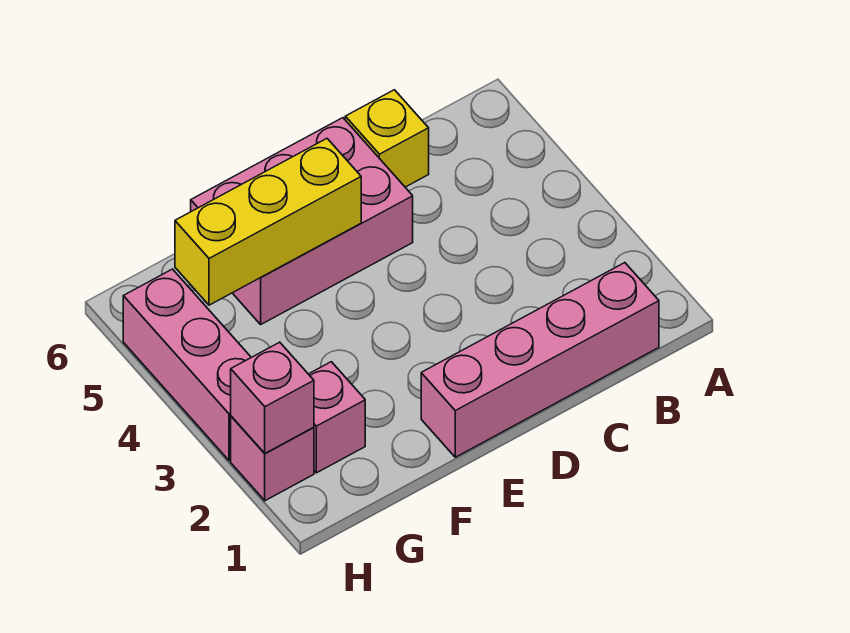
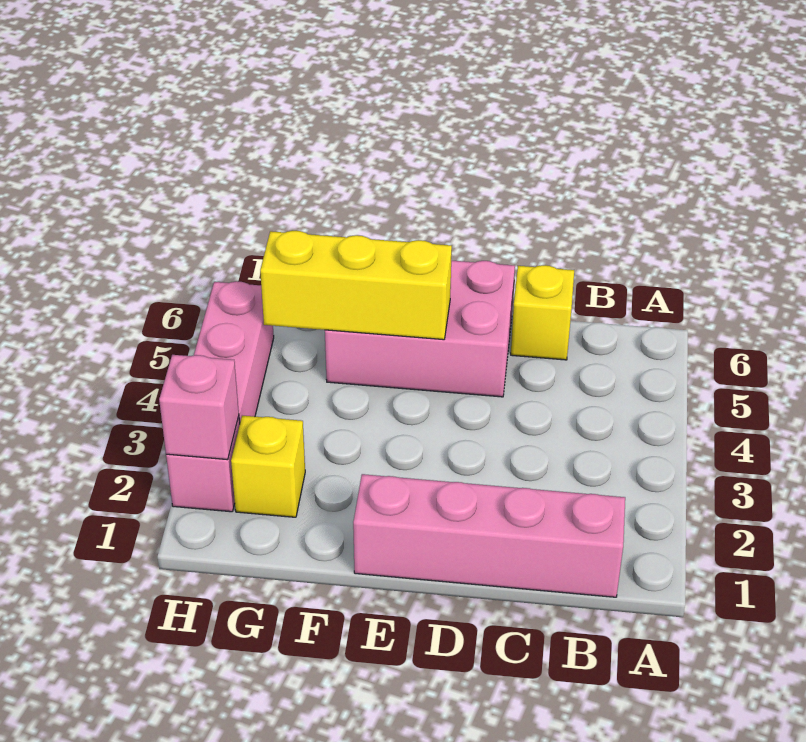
pink brick G2 level 1 -> yellow brick G2 level 1

